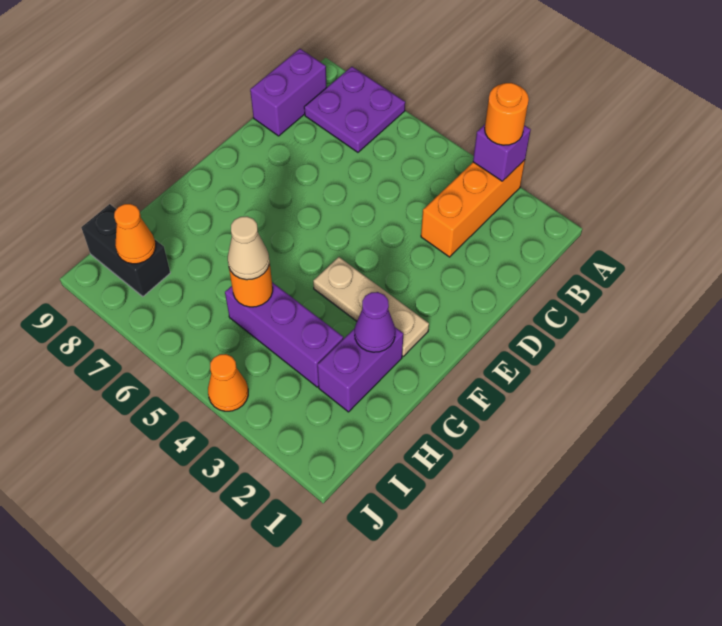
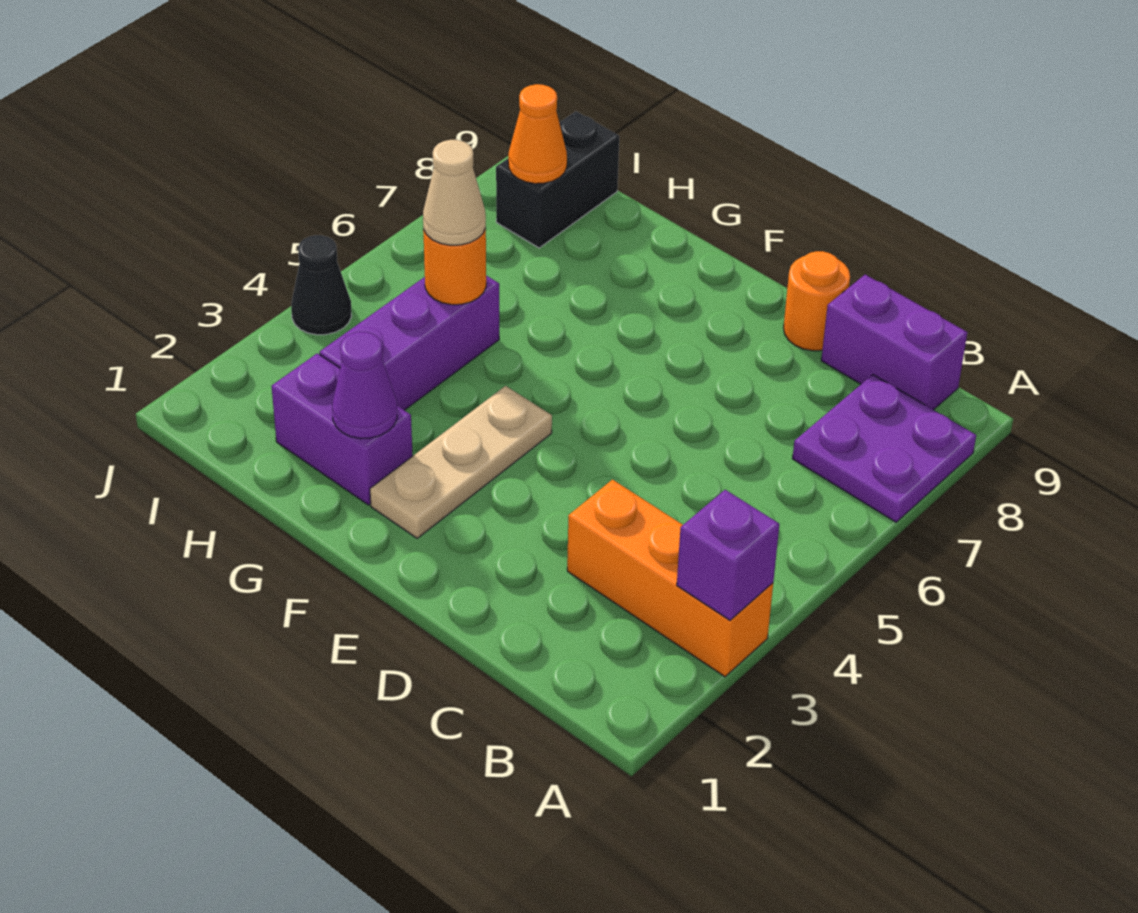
orange round brick A3 level 3 -> orange round brick D9 level 1
orange cone J4 level 1 -> black cone J4 level 1

